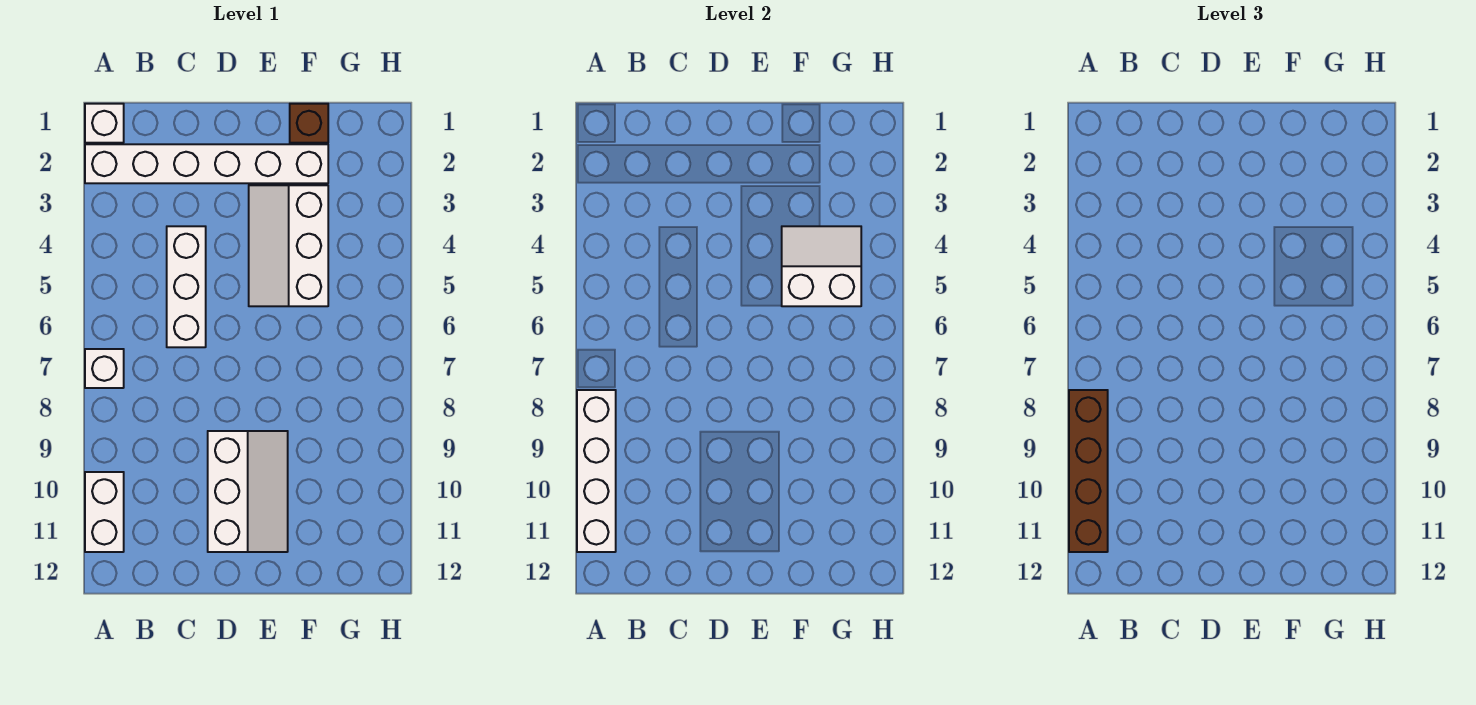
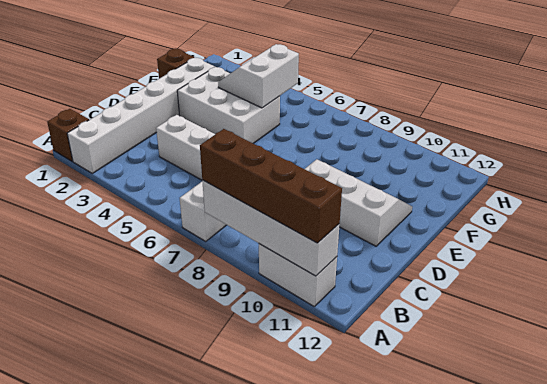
white brick A1 level 1 -> brown brick A1 level 1
white slope E3:F5 level 1 top F -> white brick E3:F5 level 1

